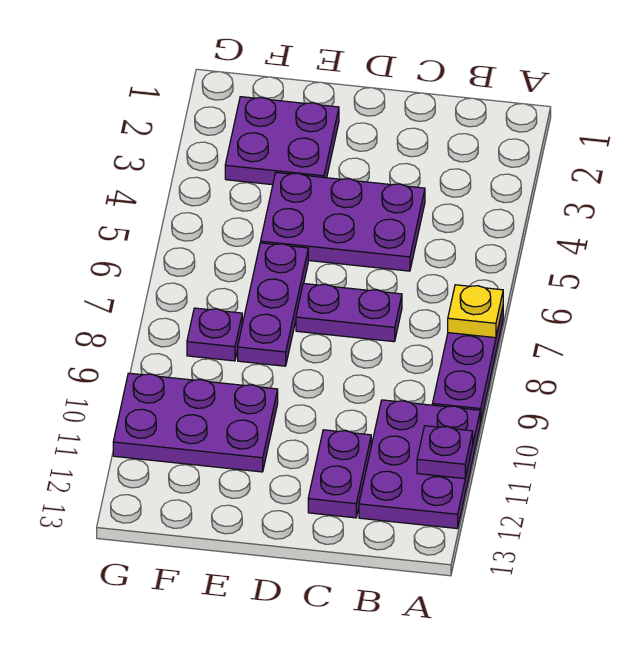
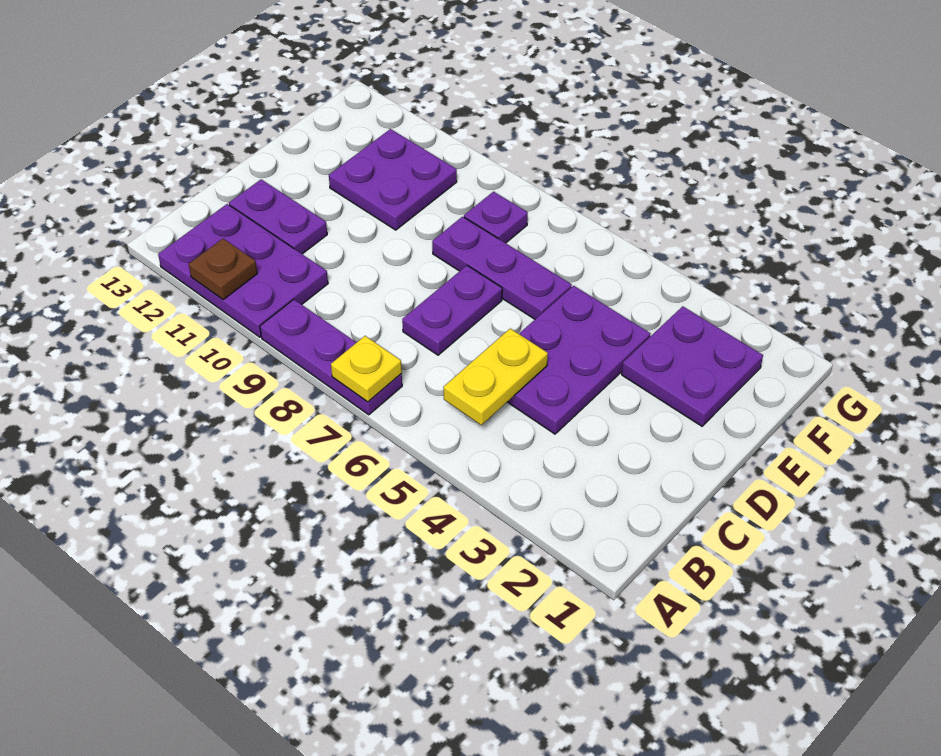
purple plate A11 level 2 -> brown plate A11 level 2
none -> yellow plate B5:C5 level 2
purple plate E10:G11 level 1 -> purple plate E10:F11 level 1

